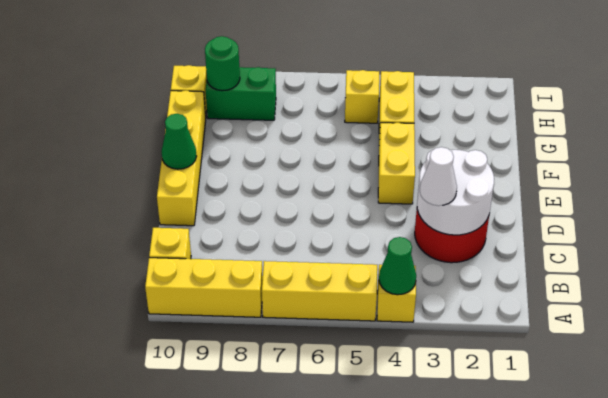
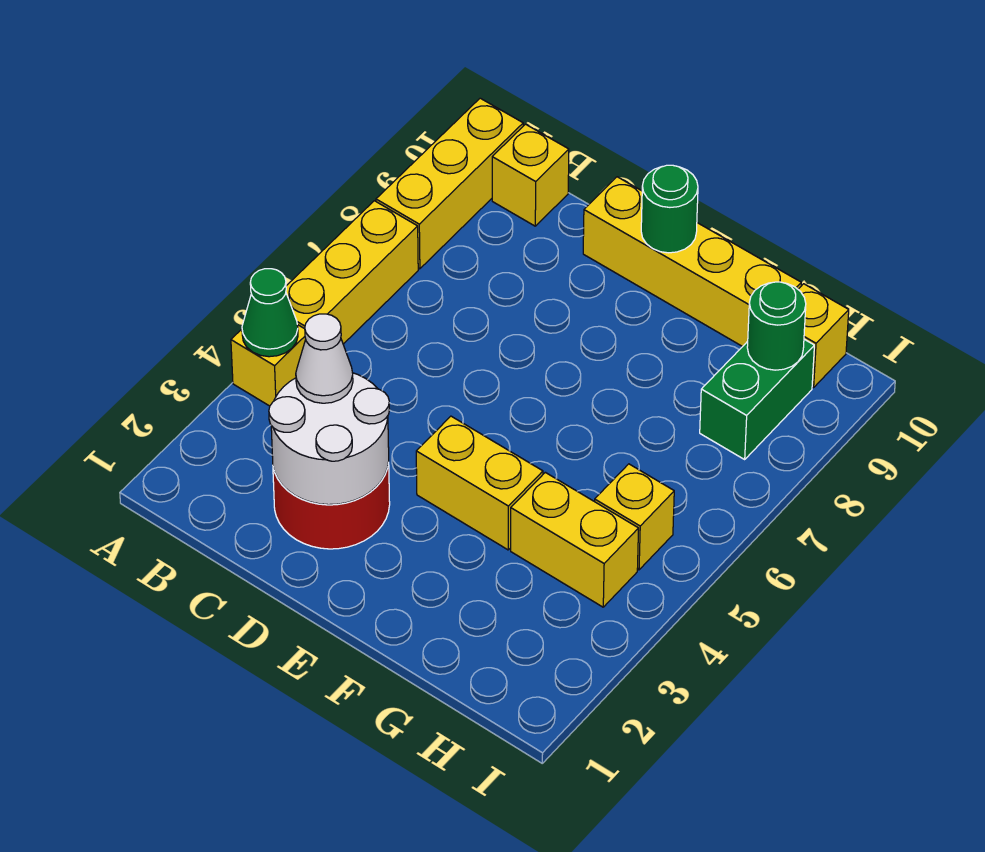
green cone E10 level 2 -> green round brick E10 level 2

